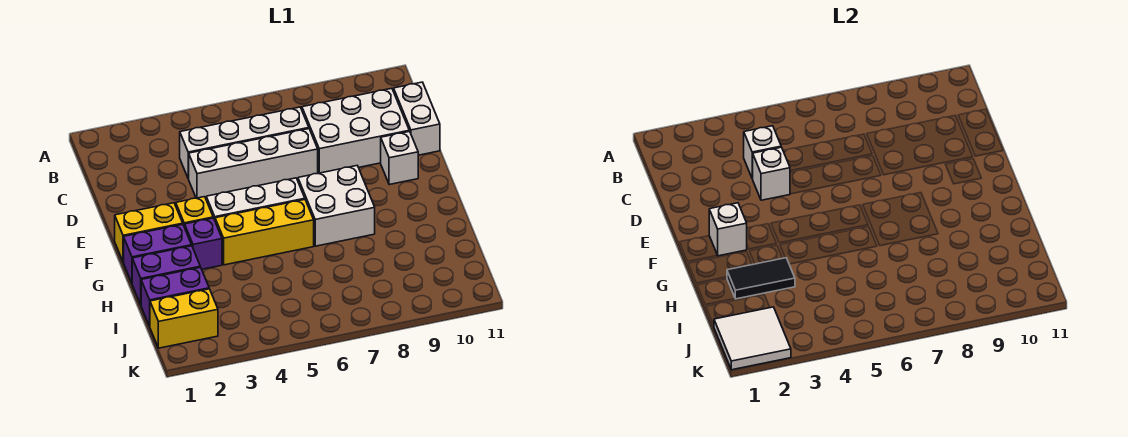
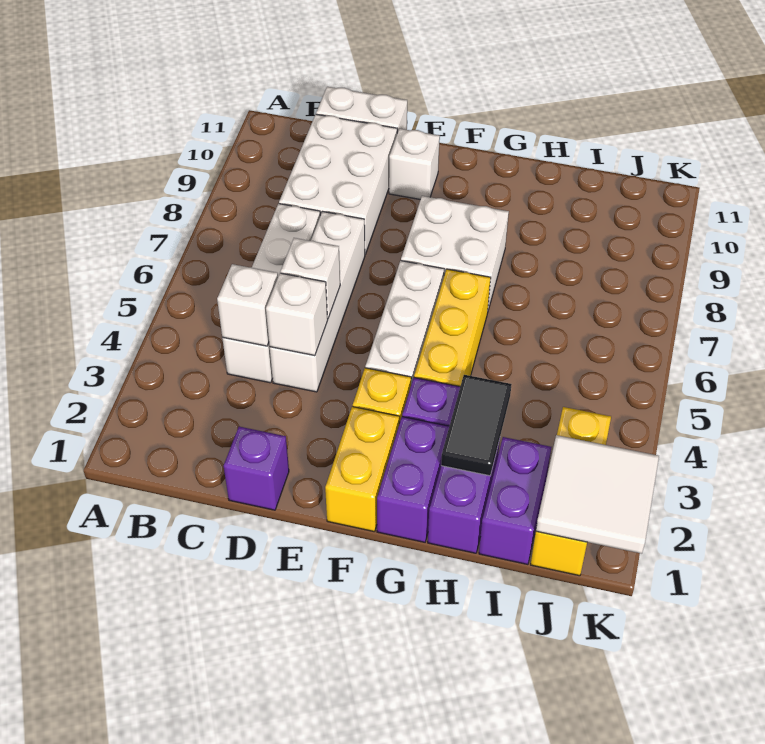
none -> purple brick D1 level 1
white brick F2 level 2 -> white brick D5 level 2
yellow brick J1:J2 level 1 -> yellow brick J1:J3 level 1

